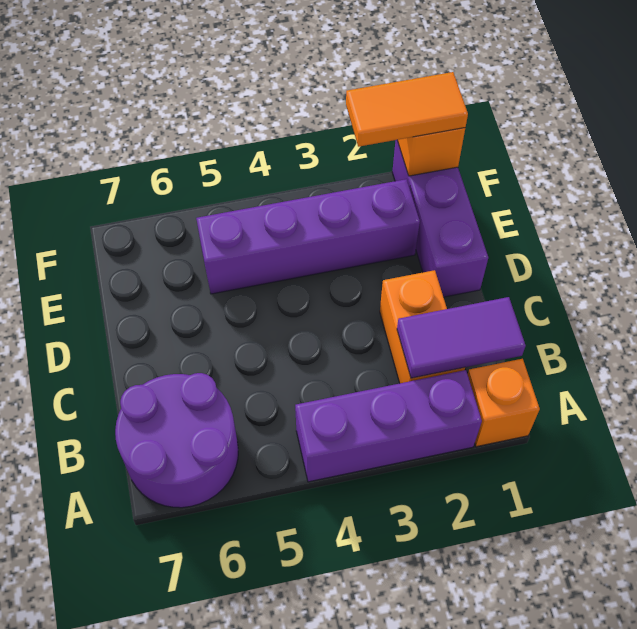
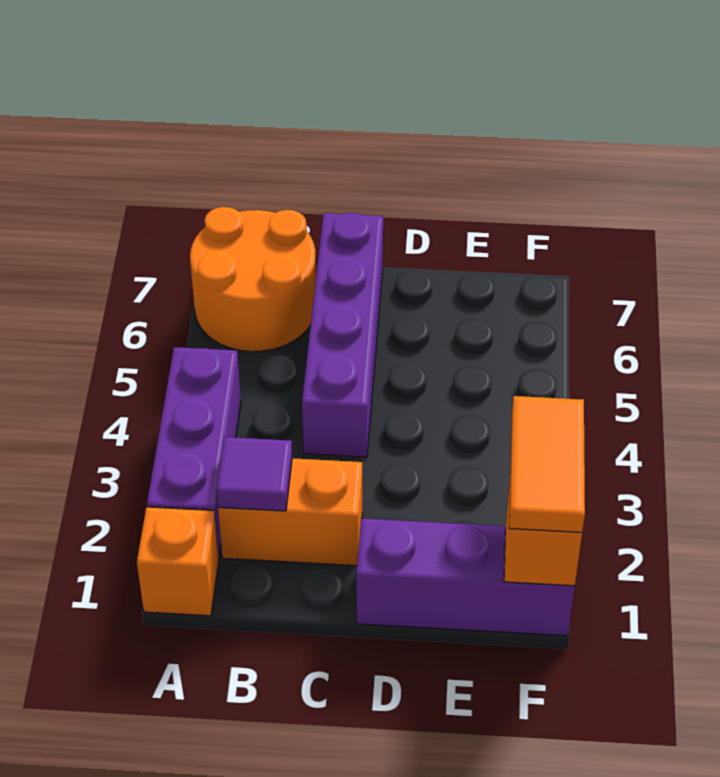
purple round brick A6:B7 level 1 -> orange round brick A6:B7 level 1
purple tile B1:B2 level 2 -> purple tile B2 level 2
purple brick E2:E5 level 1 -> purple brick C4:C7 level 1

